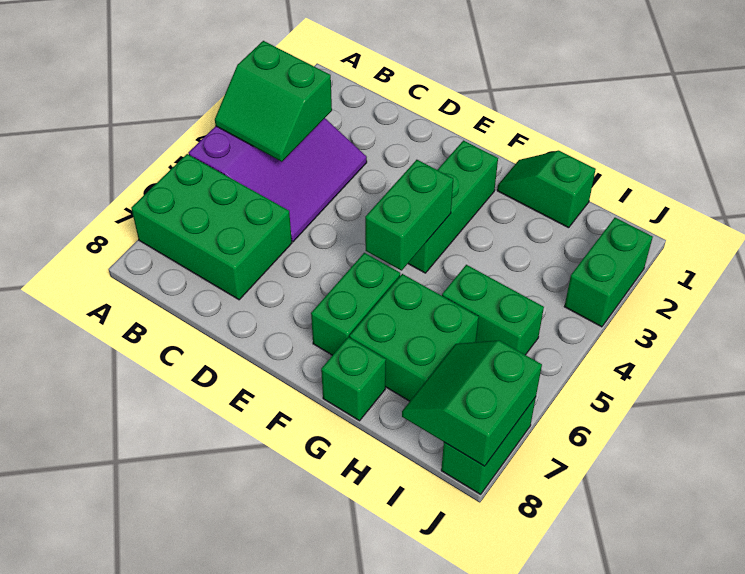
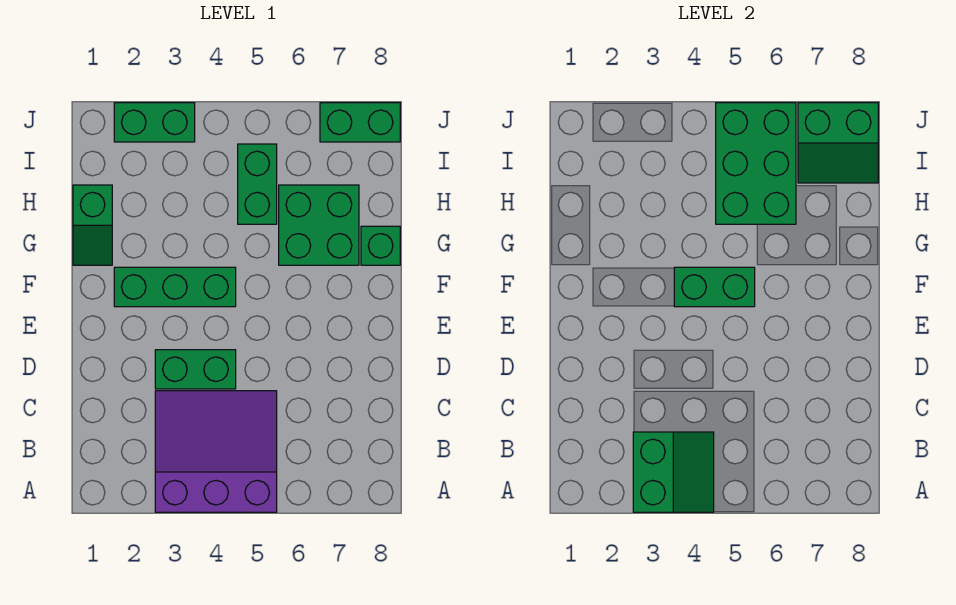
green brick A6:C7 level 1 -> green brick H5:J6 level 2
green brick F6:F7 level 1 -> green brick D3:D4 level 1

